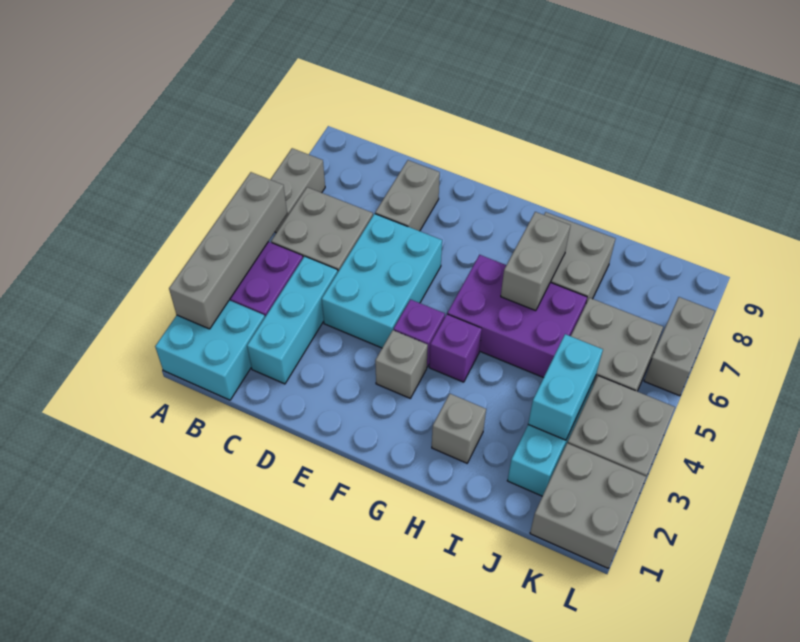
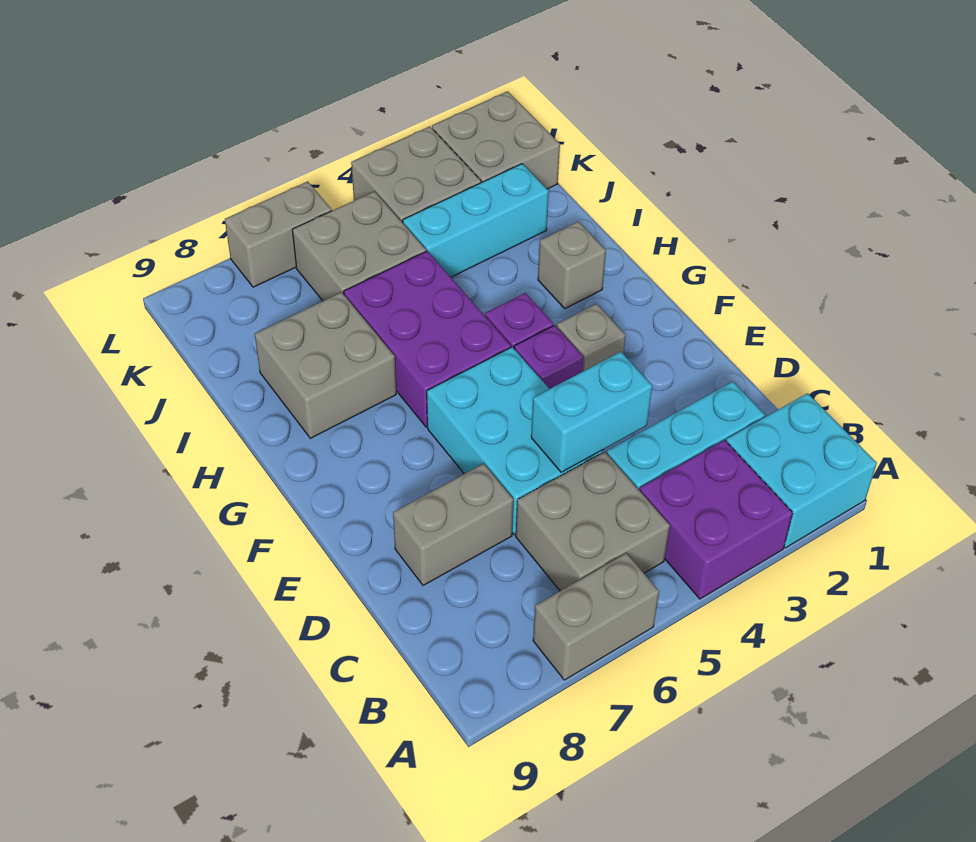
grey brick A2:A5 level 2 -> none
cyan brick D4:E6 level 1 -> cyan brick D5:F6 level 1
grey brick H6:H7 level 2 -> none
cyan brick J3:J4 level 2 -> cyan brick D4:D5 level 2

